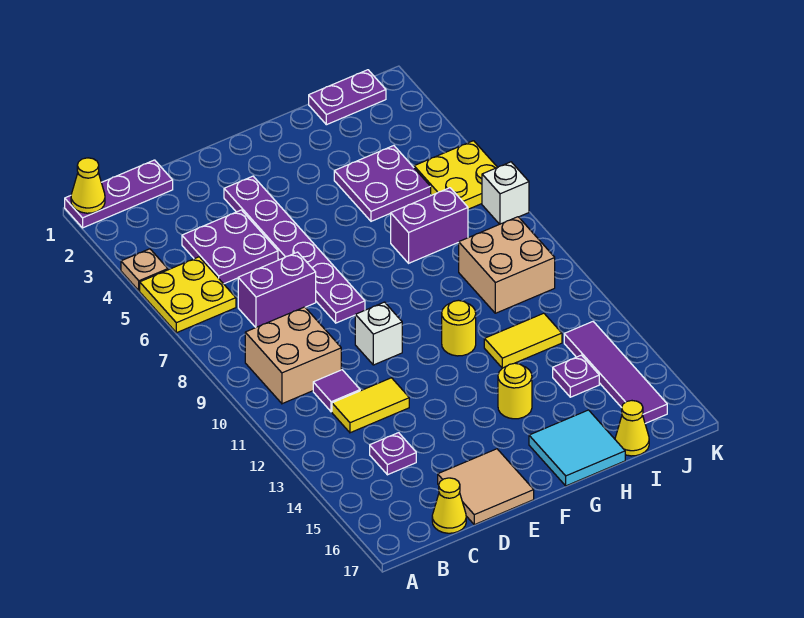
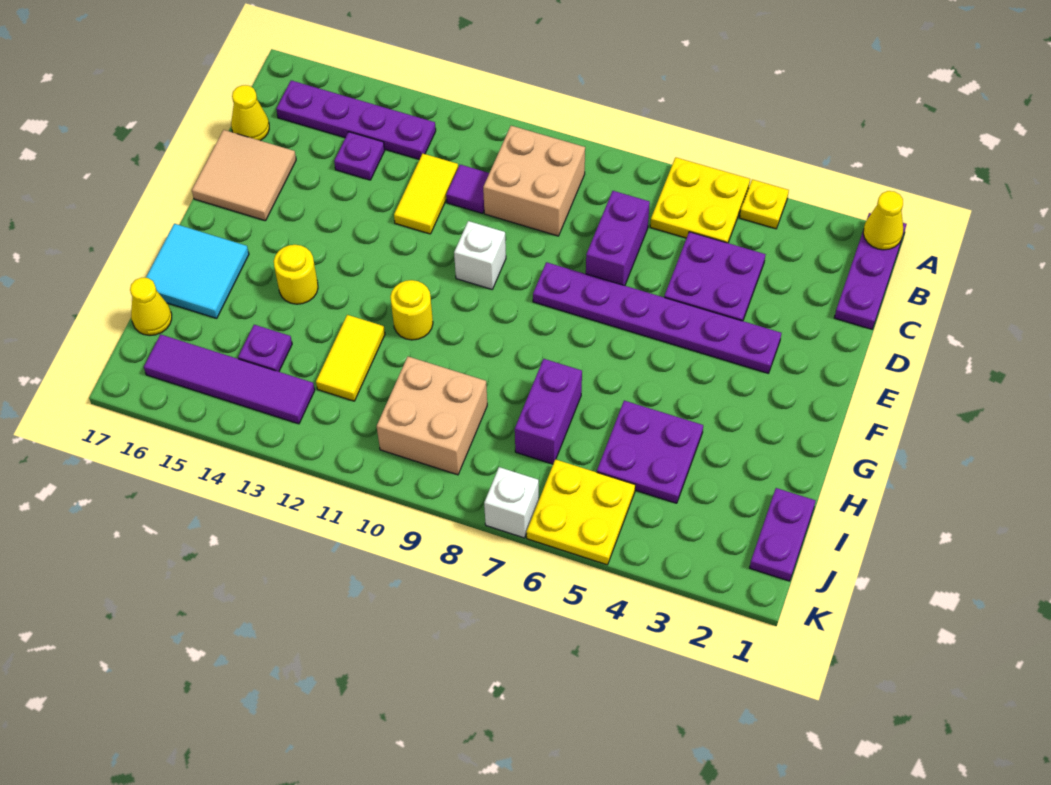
tan plate A4 level 1 -> yellow plate A4 level 1
none -> purple plate B13:B16 level 1

